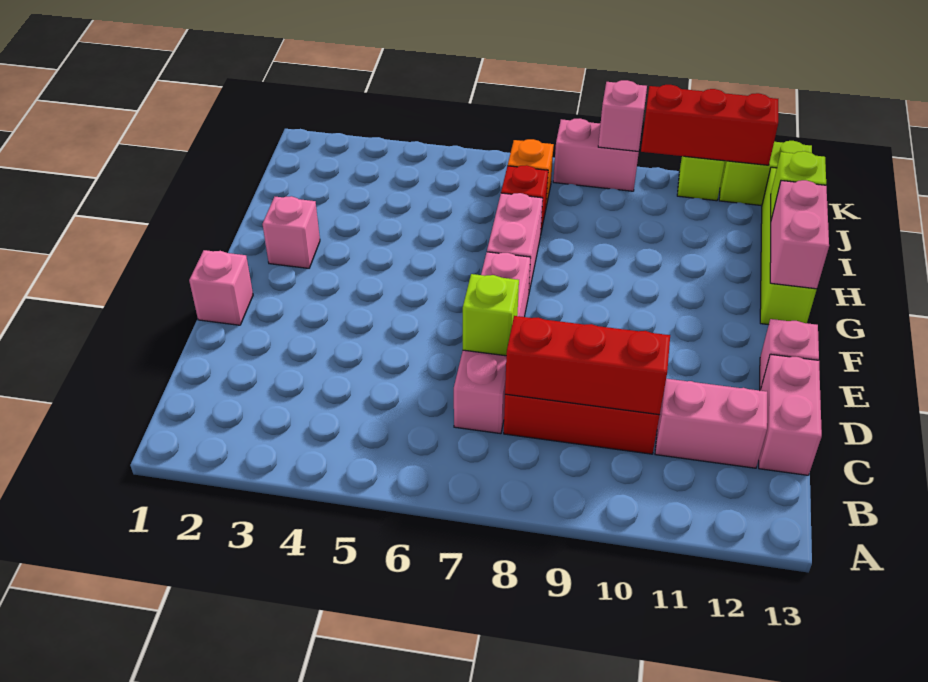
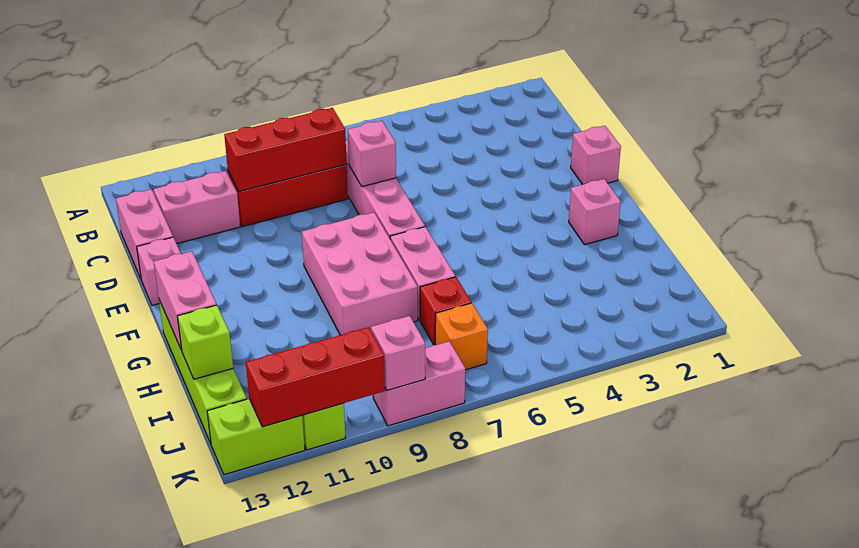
lime brick D7 level 2 -> pink brick D7 level 2
none -> pink brick F8:H9 level 1

